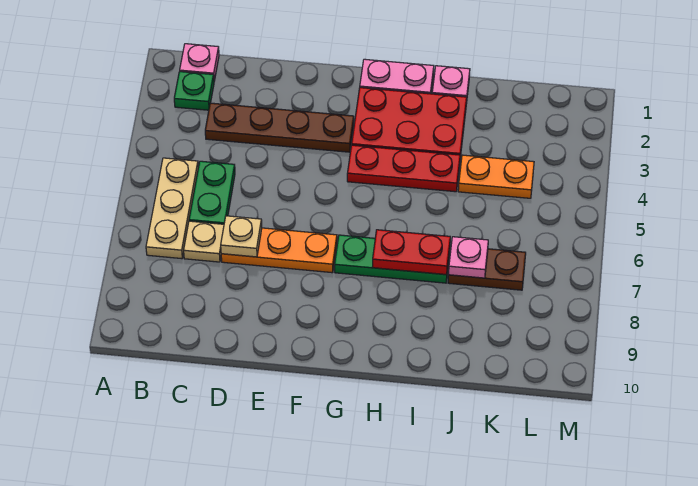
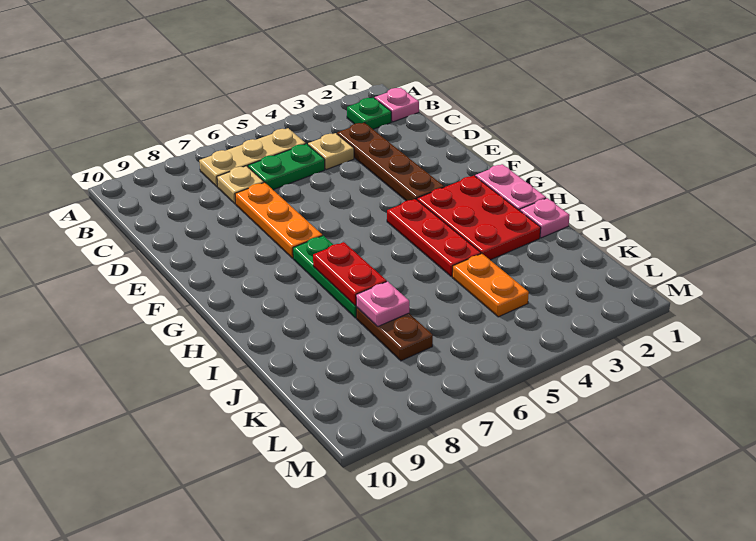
tan plate D7 level 2 -> tan plate C4 level 1

